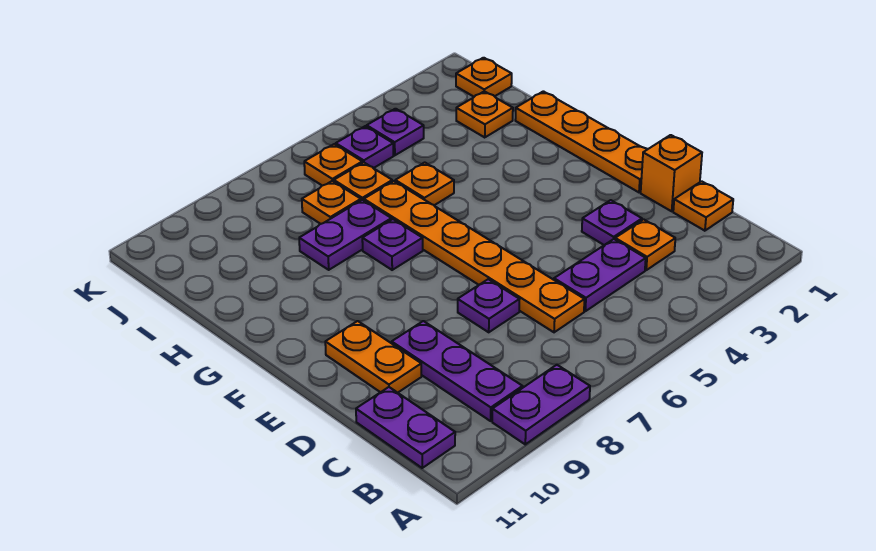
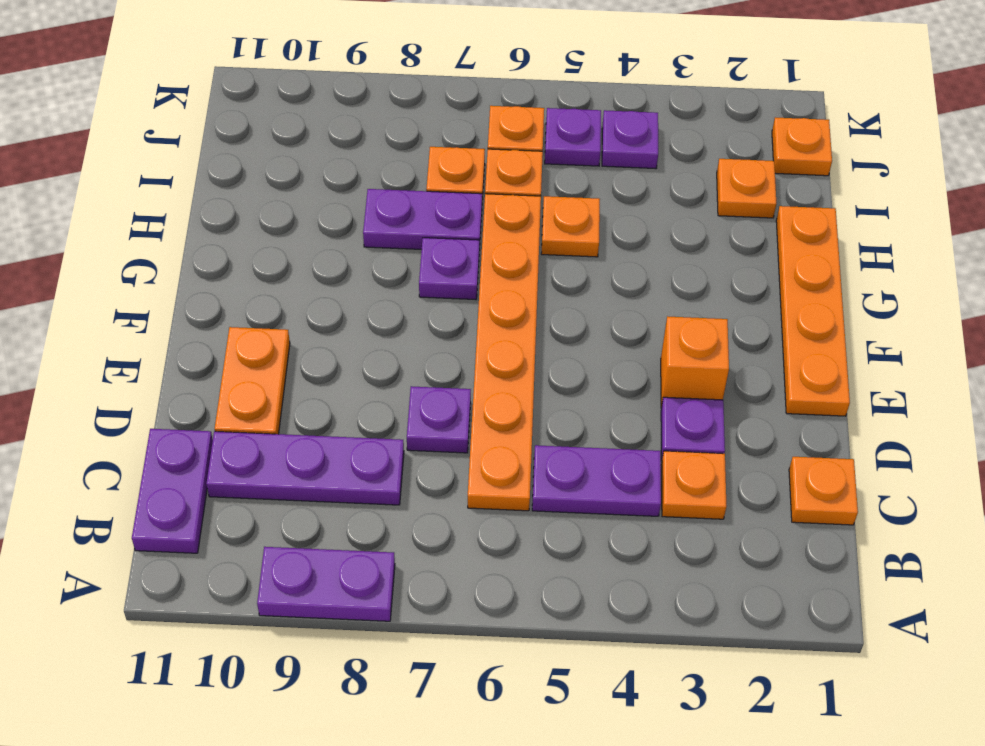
purple plate B9:D9 level 1 -> purple plate C8:C10 level 1
orange brick D1 level 1 -> orange brick E3 level 1

